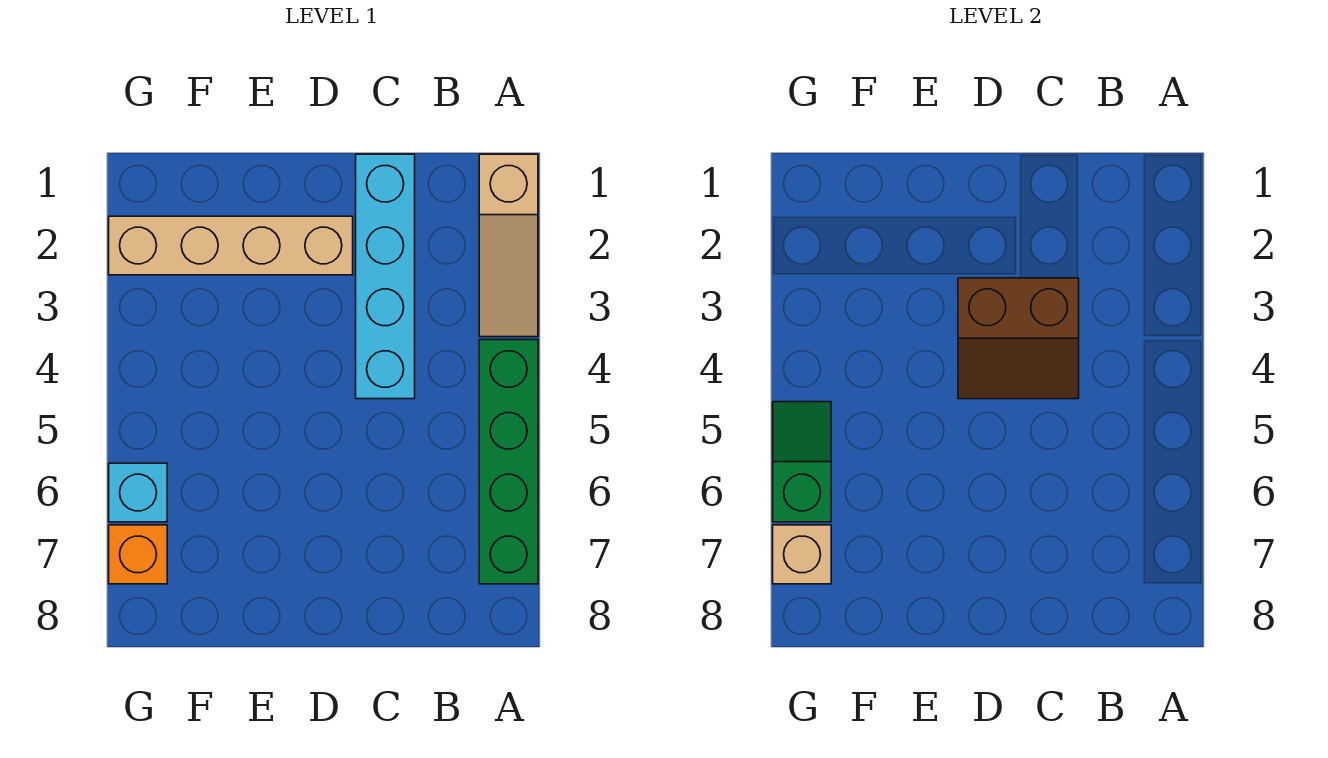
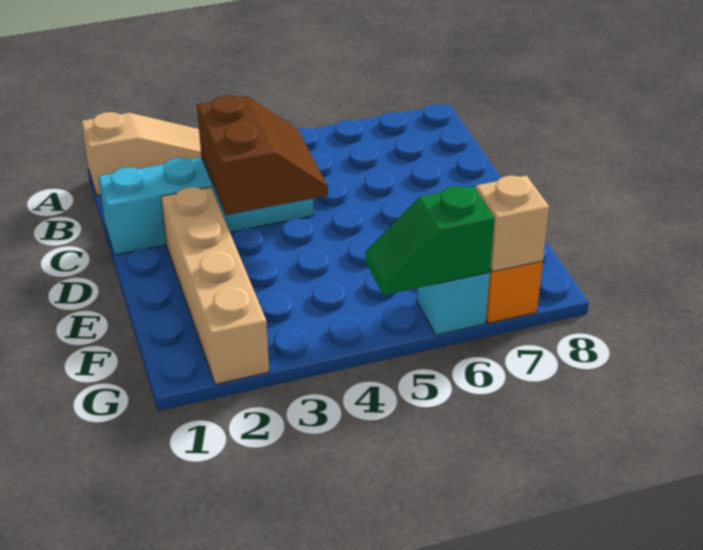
green brick A4:A7 level 1 -> none

